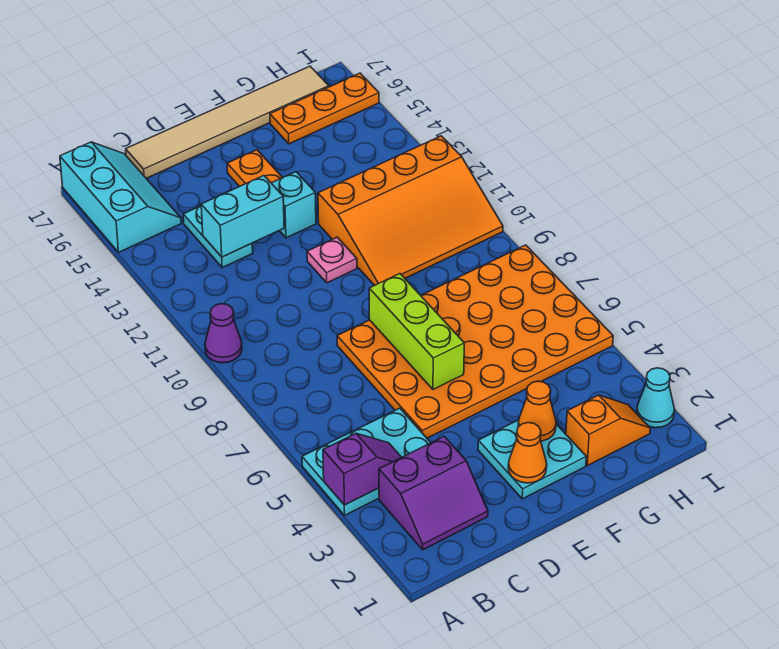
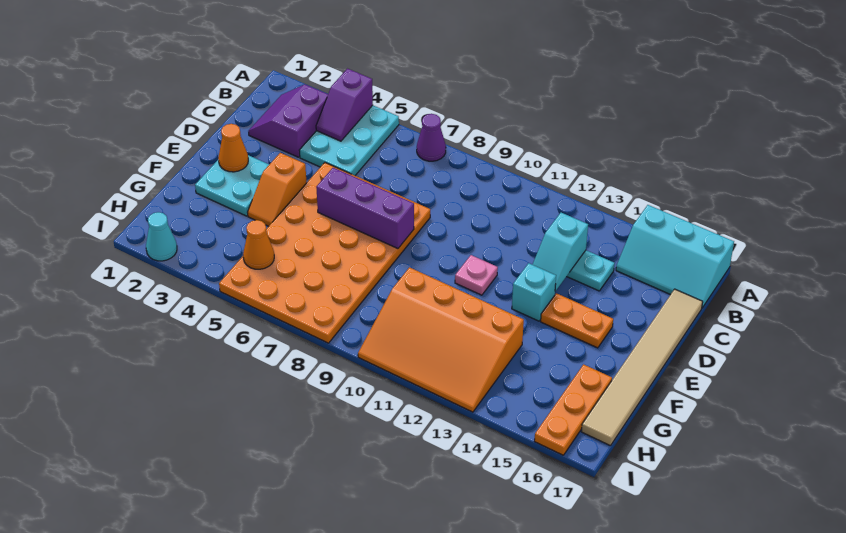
purple cone A10 level 1 -> purple cone A7 level 1
cyan brick C13:D13 level 2 -> cyan slope C13:D13 level 2 top C
lime brick E6:E8 level 2 -> purple brick E6:E8 level 2
orange cone F3 level 2 -> orange cone H5 level 2
orange slope F10:I12 level 1 top 12 -> orange slope G10:I13 level 1 top G
orange slope G2:H2 level 1 top G -> orange slope E4:F4 level 1 top E

